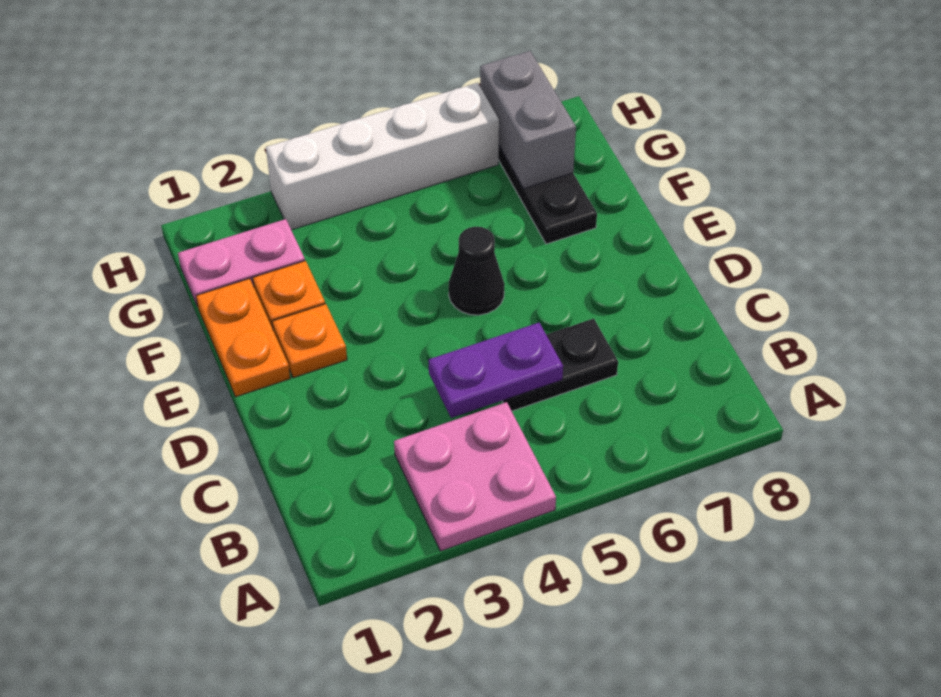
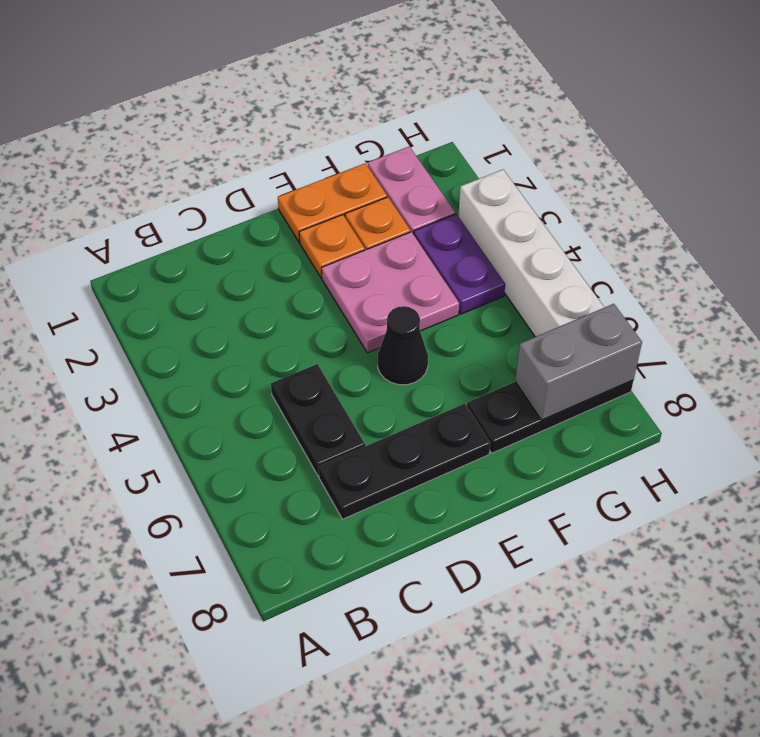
pink plate A3:B4 level 1 -> pink plate E3:F4 level 1
purple plate C4:C5 level 2 -> purple plate G3:G4 level 1
none -> black plate C7:E7 level 1

